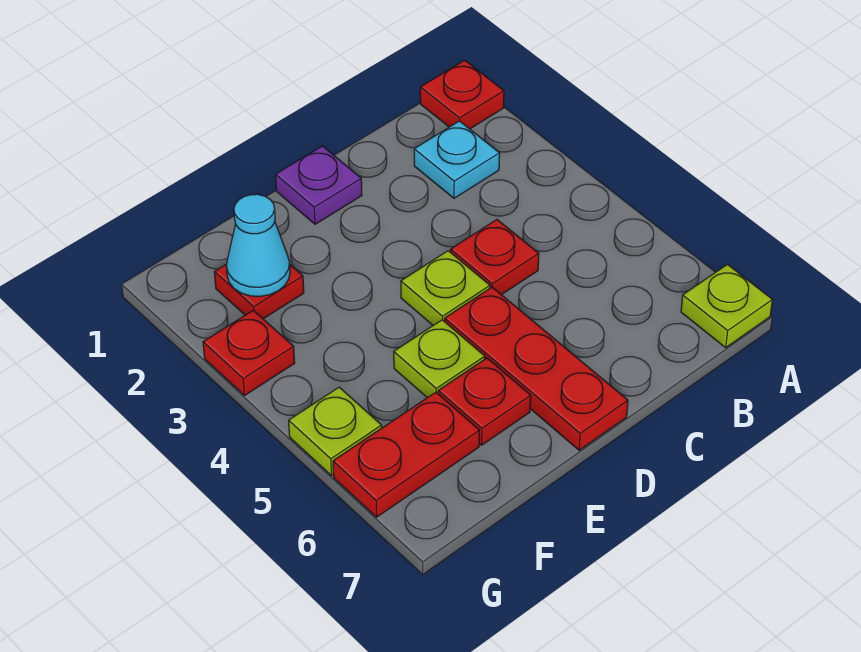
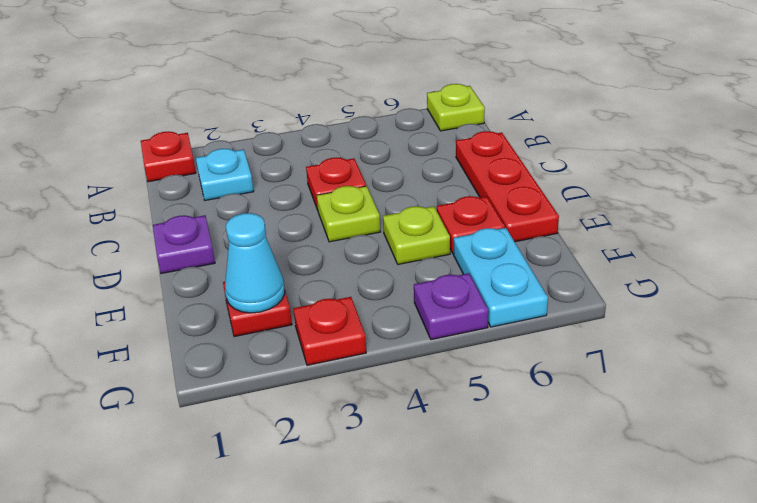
red plate D5:D7 level 1 -> red plate C7:E7 level 1
red plate F6:G6 level 1 -> cyan plate F6:G6 level 1
lime plate G5 level 1 -> purple plate G5 level 1

